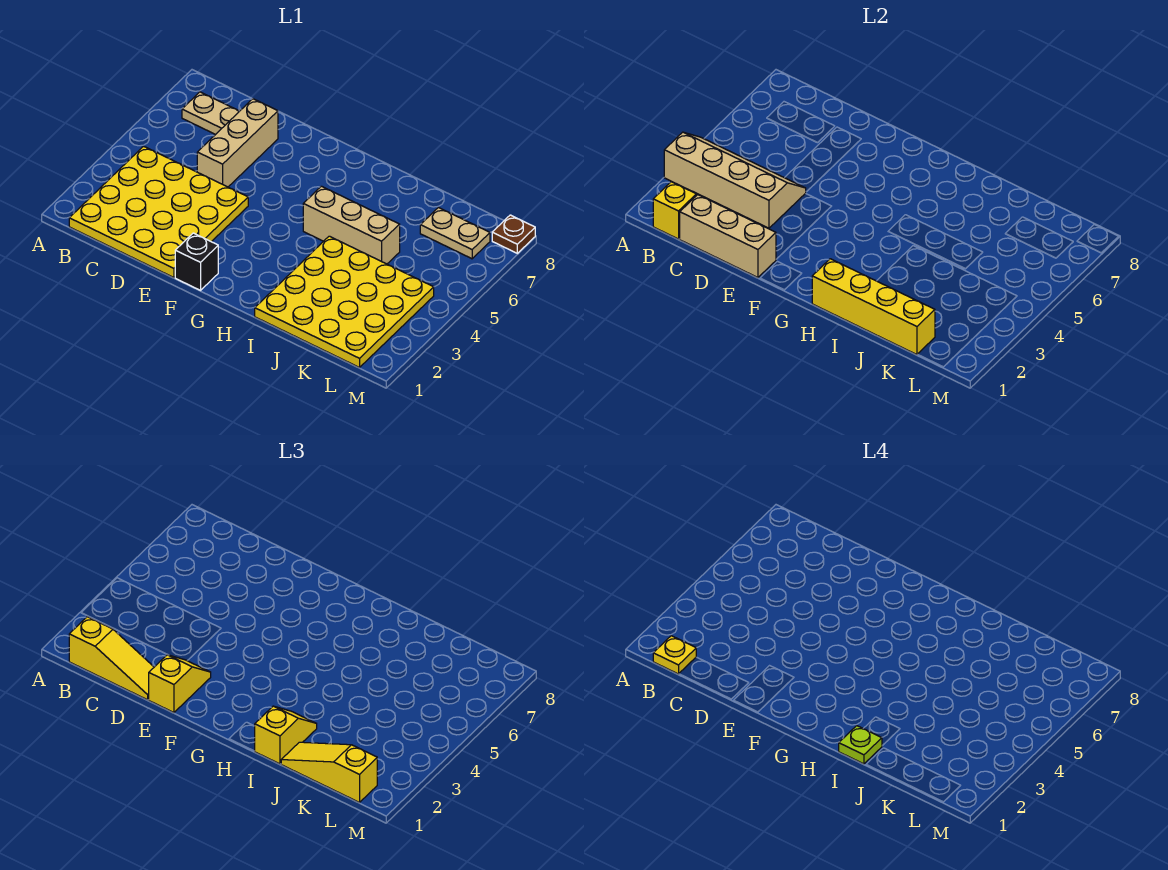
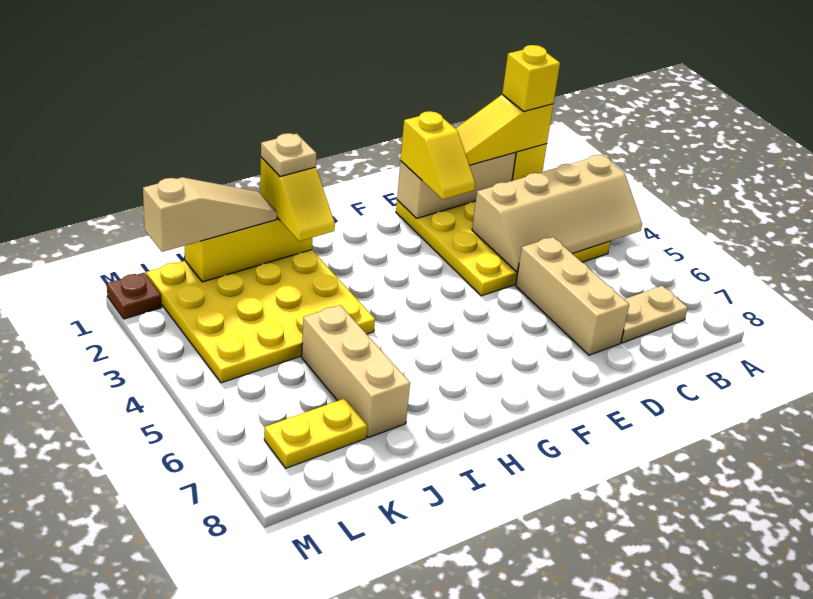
yellow plate B1 level 4 -> yellow brick B1 level 4
black brick F1 level 1 -> none
yellow brick H1:K1 level 2 -> yellow brick I1:K1 level 2
tan brick H5:J5 level 1 -> tan brick J5:J7 level 1
lime plate I1 level 4 -> tan plate I1 level 4
yellow slope J1:L1 level 3 top L -> tan slope J1:L1 level 3 top L
tan plate K7:L7 level 1 -> yellow plate K7:L7 level 1
brown plate M8 level 1 -> brown plate M1 level 1

